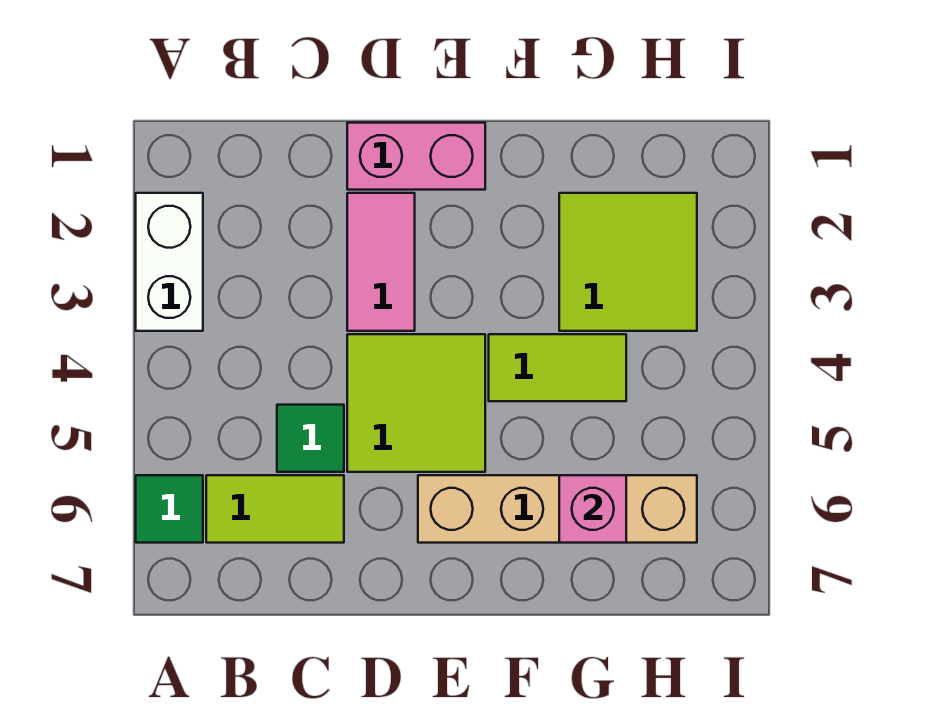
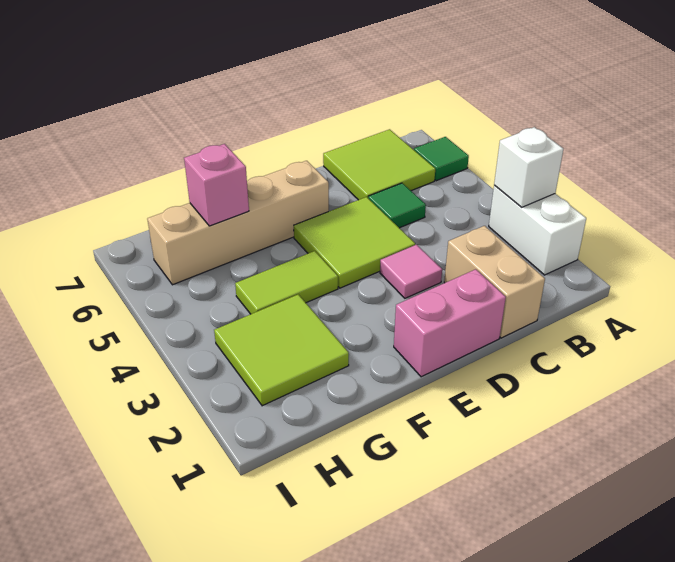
none -> white brick A3 level 2
lime tile B6:C6 level 1 -> lime tile B6:C7 level 1
none -> tan brick C1:C2 level 1
pink tile D2:D3 level 1 -> pink tile D3 level 1

